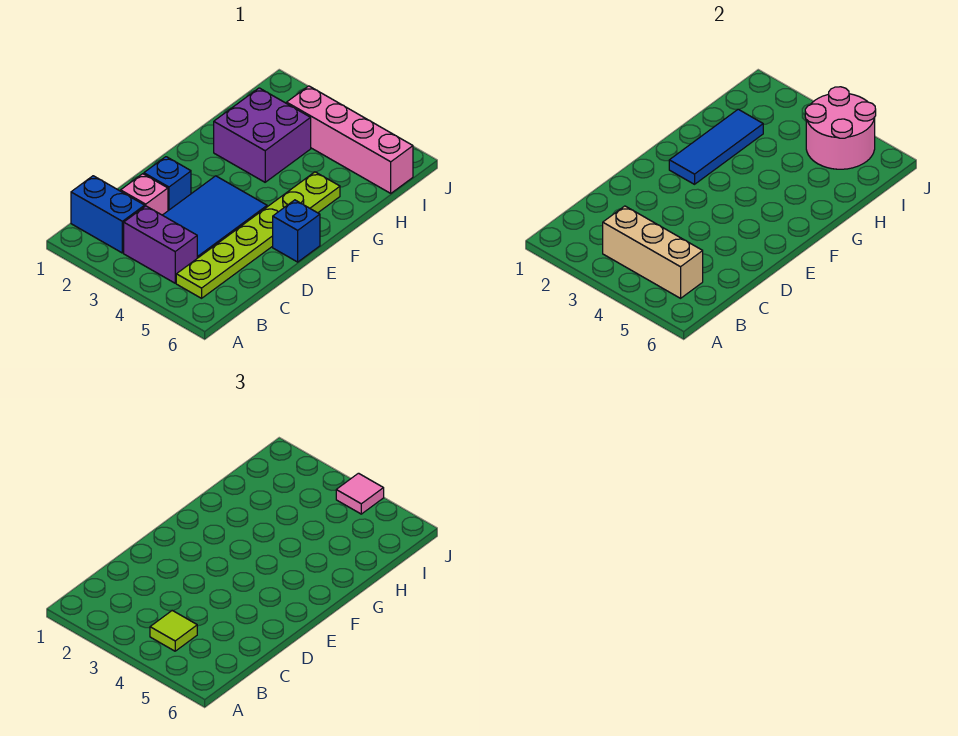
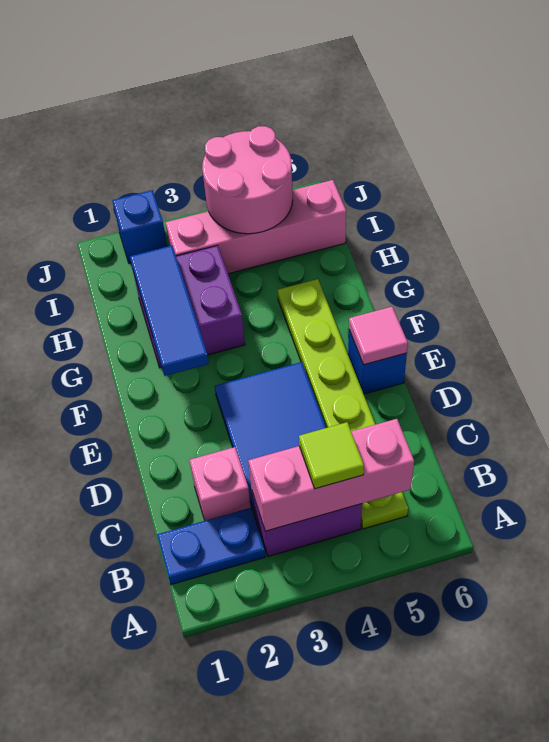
blue brick B1:B2 level 1 -> blue plate B1:B2 level 1
tan brick B3:B5 level 2 -> pink brick B3:B5 level 2
blue brick D2 level 1 -> blue brick J2 level 1
pink tile J4 level 3 -> pink tile E6 level 2

